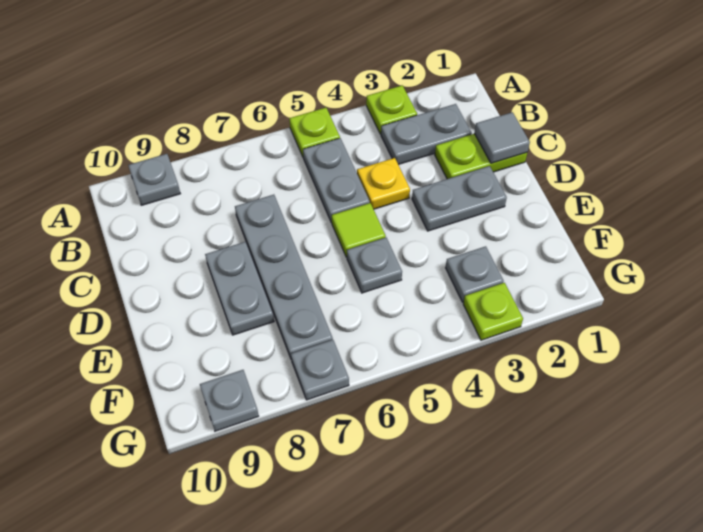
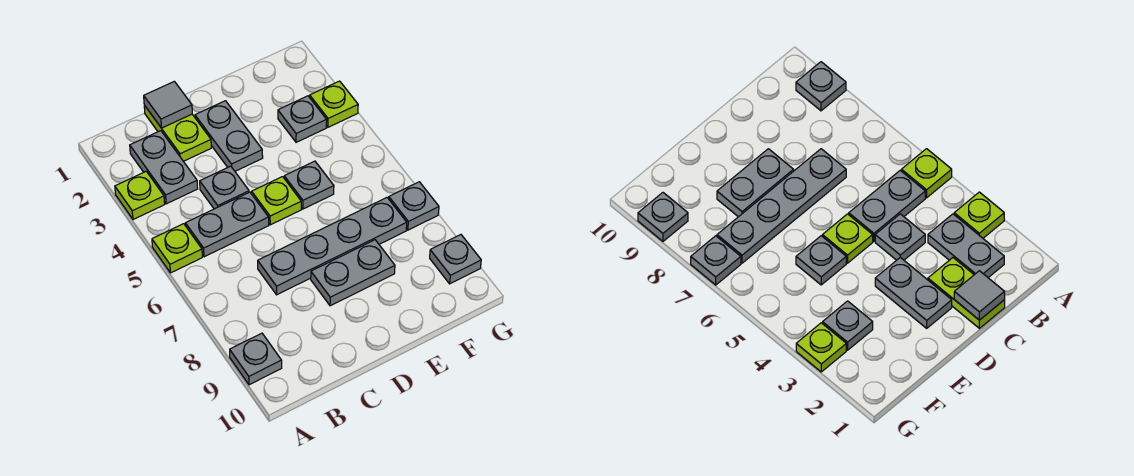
yellow plate C4 level 1 -> grey plate C4 level 1
lime tile D5 level 1 -> lime plate D5 level 1

